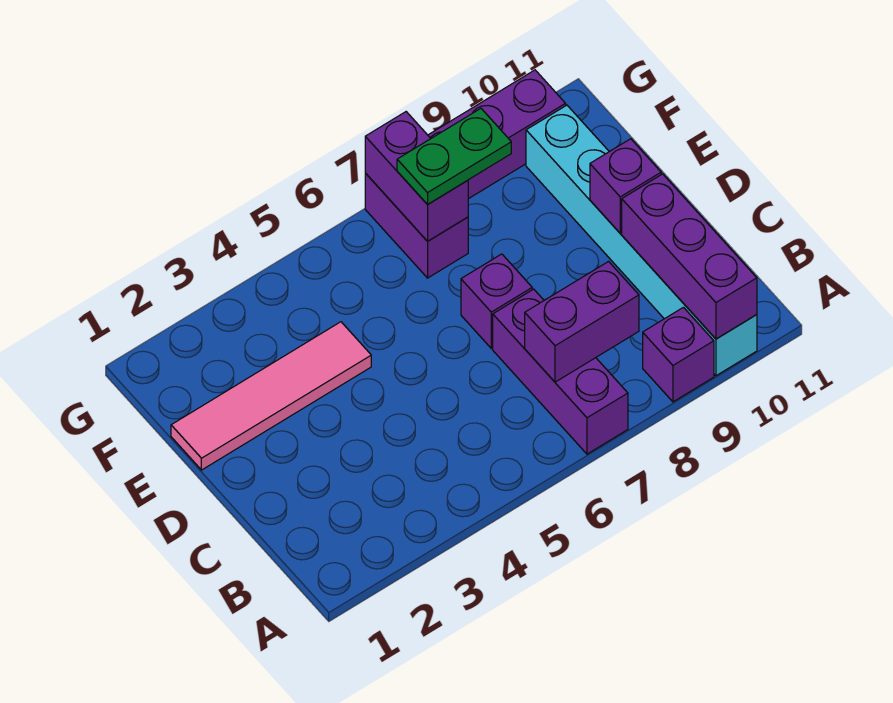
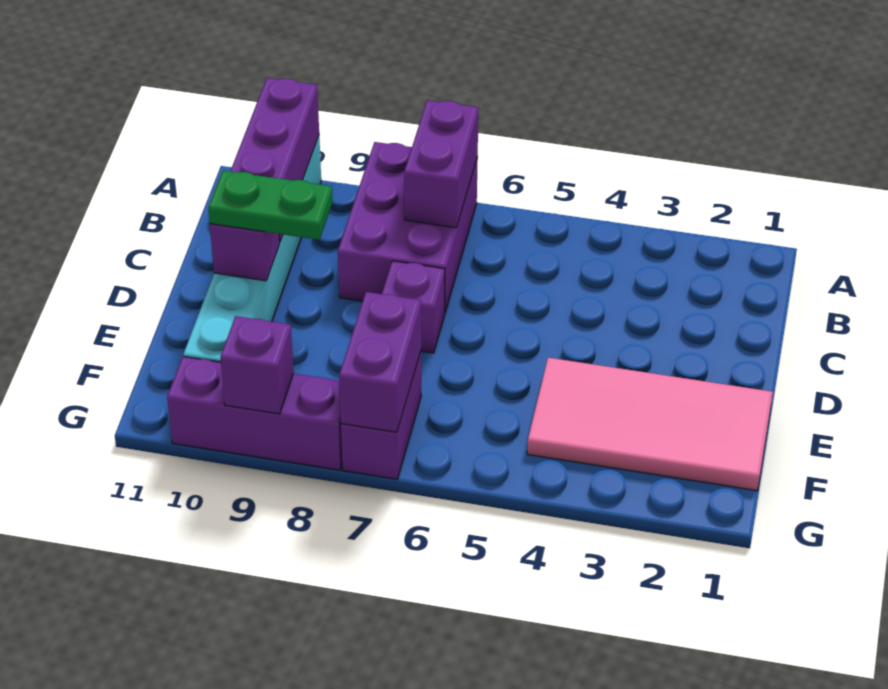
purple brick A7:C7 level 1 -> purple brick A7:C8 level 1
purple brick A9 level 1 -> purple brick G9 level 2
purple brick B7:B8 level 2 -> purple brick A7:B7 level 2
pink tile E1:E4 level 1 -> pink tile E1:F4 level 1
green plate F7:F8 level 3 -> green plate D9:D10 level 3

